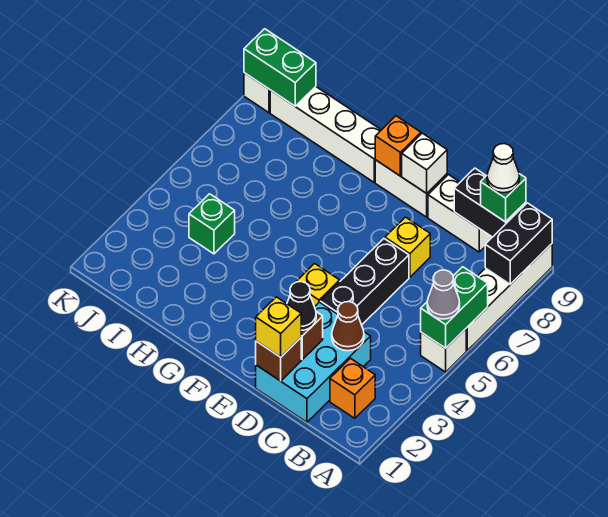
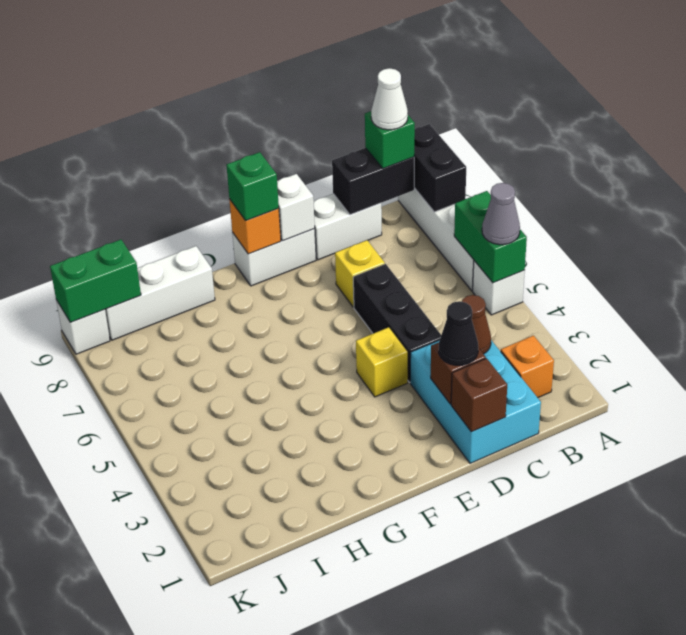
yellow brick D1 level 3 -> none
white brick G9:J9 level 1 -> white brick H9:J9 level 1
green brick I4 level 1 -> green brick F9 level 3

